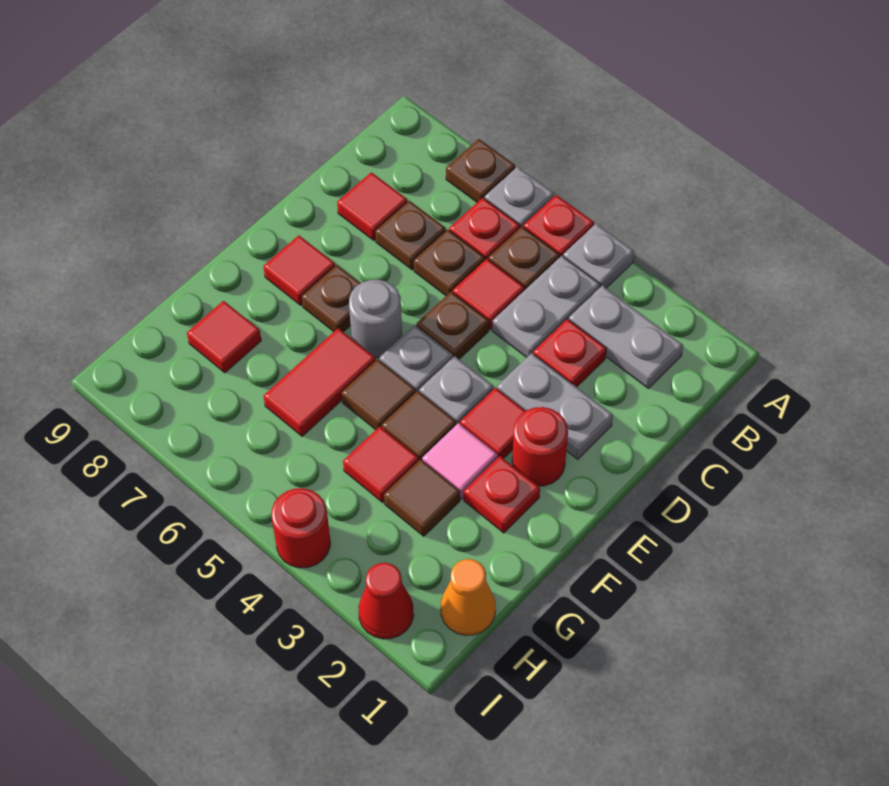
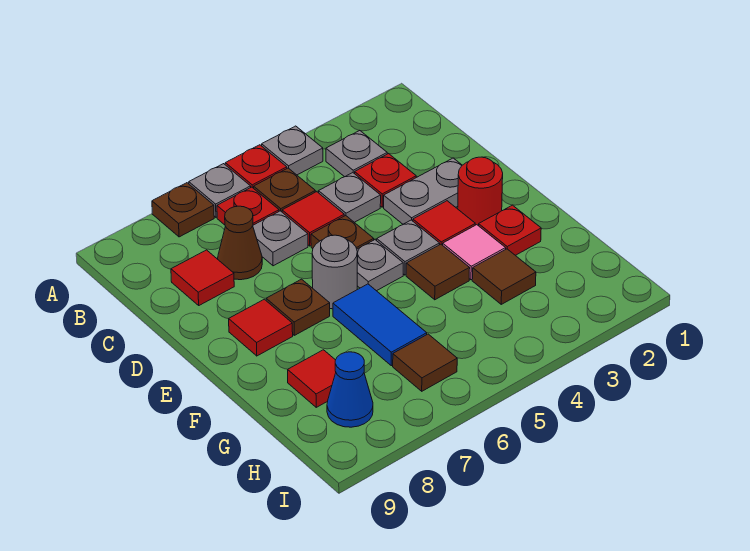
grey plate B2:B3 level 1 -> grey plate B3 level 1
grey plate B4:C4 level 1 -> grey plate C4 level 1
brown plate C6 level 1 -> grey plate C6 level 1
brown plate C7 level 1 -> brown cone C7 level 1
brown tile F5 level 1 -> brown tile H6 level 1
red tile F6:G6 level 1 -> blue tile F6:G6 level 1
red tile G4 level 1 -> none
orange cone H1 level 1 -> none
none -> blue cone H8 level 1
red cone I2 level 1 -> none
red round brick I4 level 1 -> none

